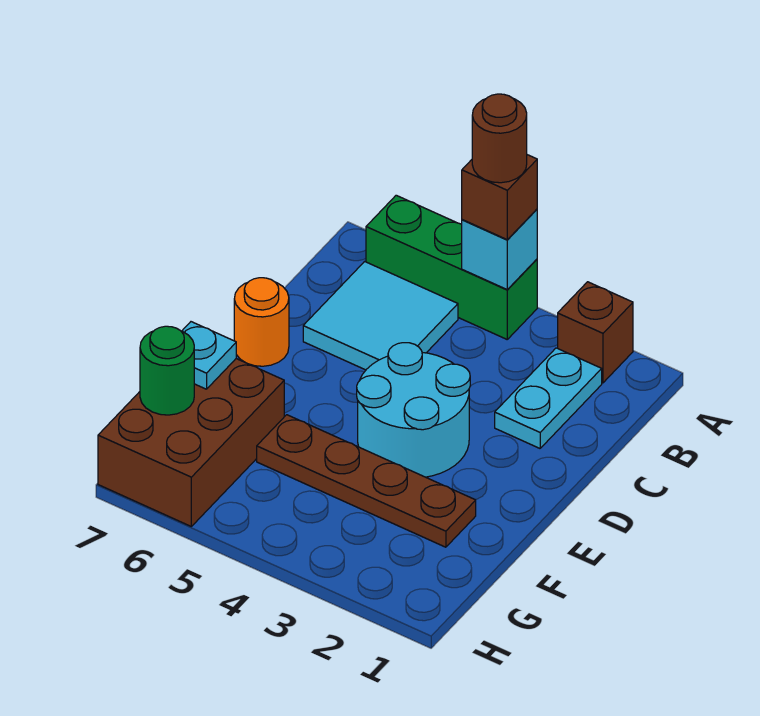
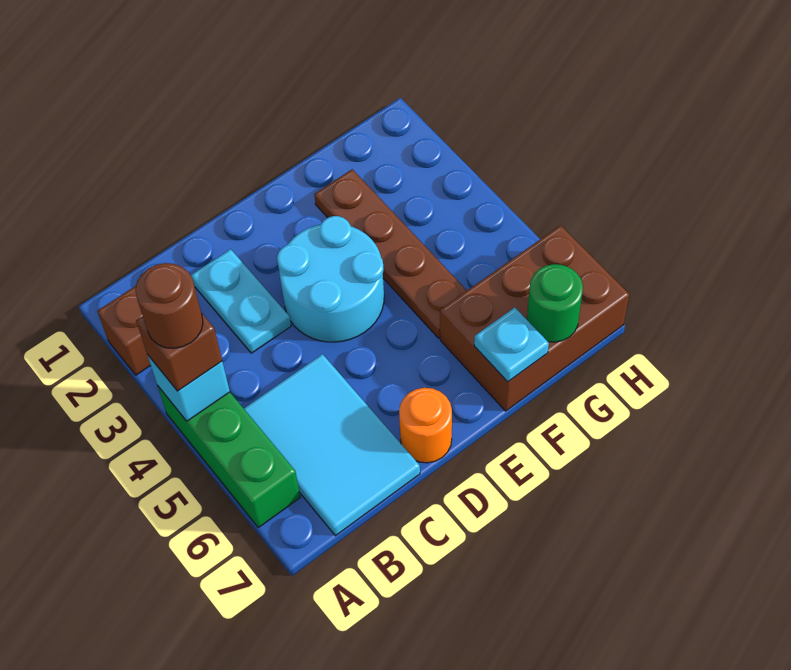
cyan plate B2:C2 level 1 -> cyan plate C2:C3 level 1
cyan tile B5:C6 level 1 -> cyan tile B5:C7 level 1

